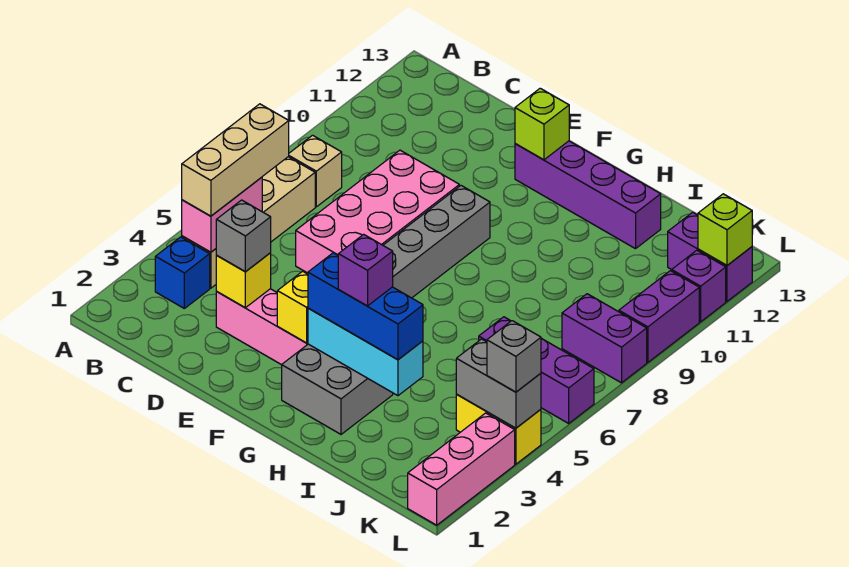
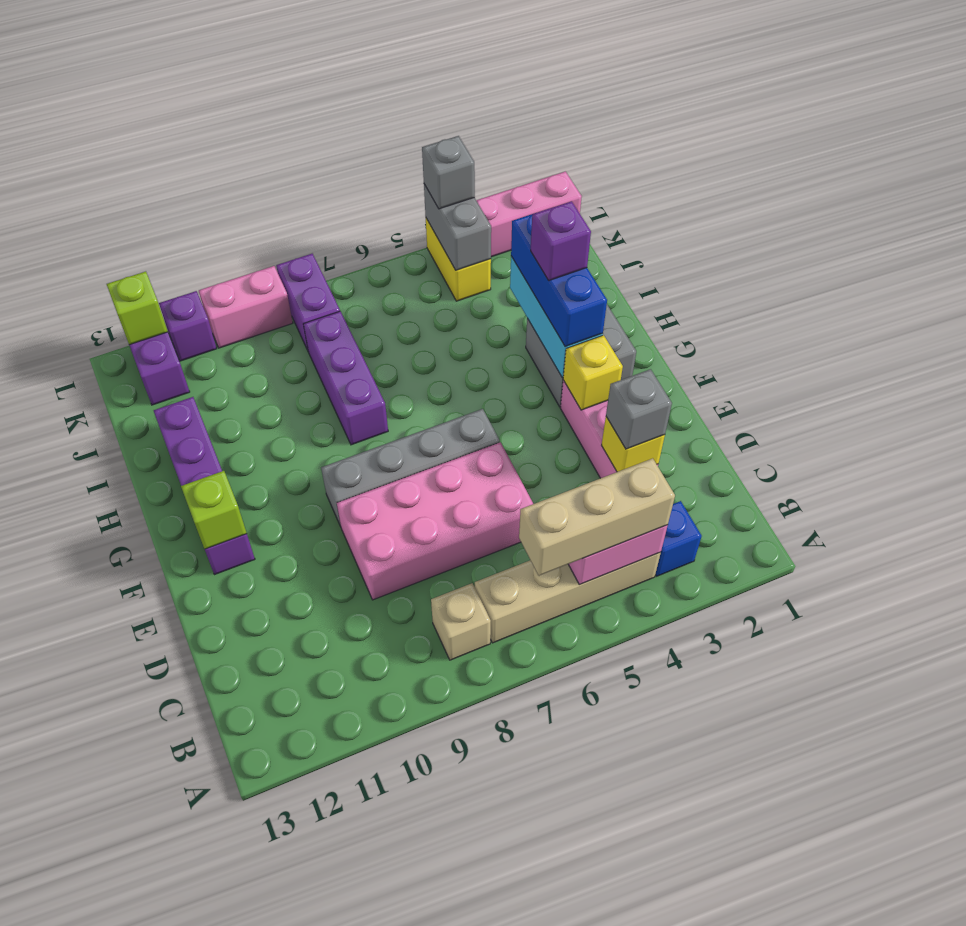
purple brick J6:L6 level 1 -> purple brick H8:J8 level 1
purple brick L9:L10 level 1 -> pink brick L9:L10 level 1

